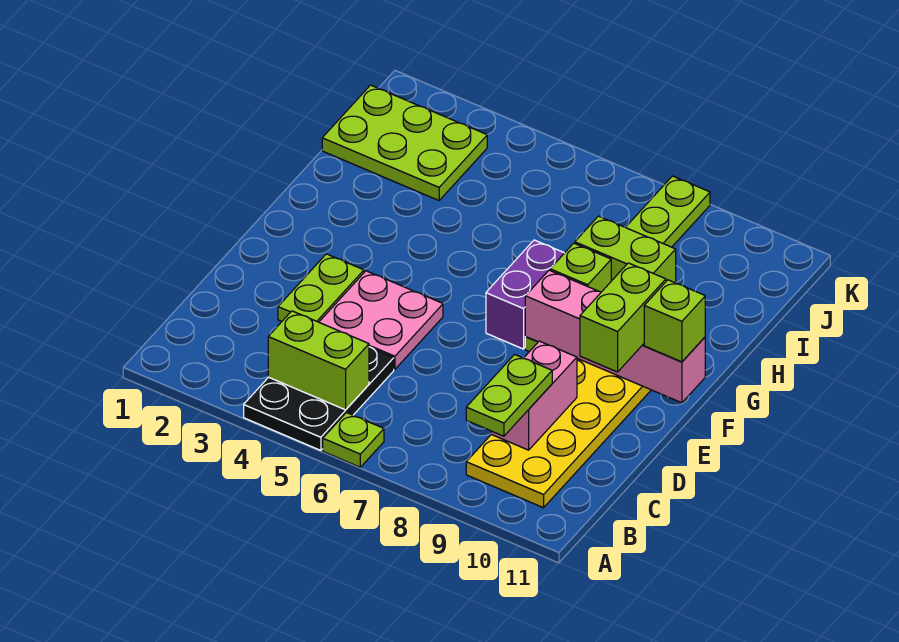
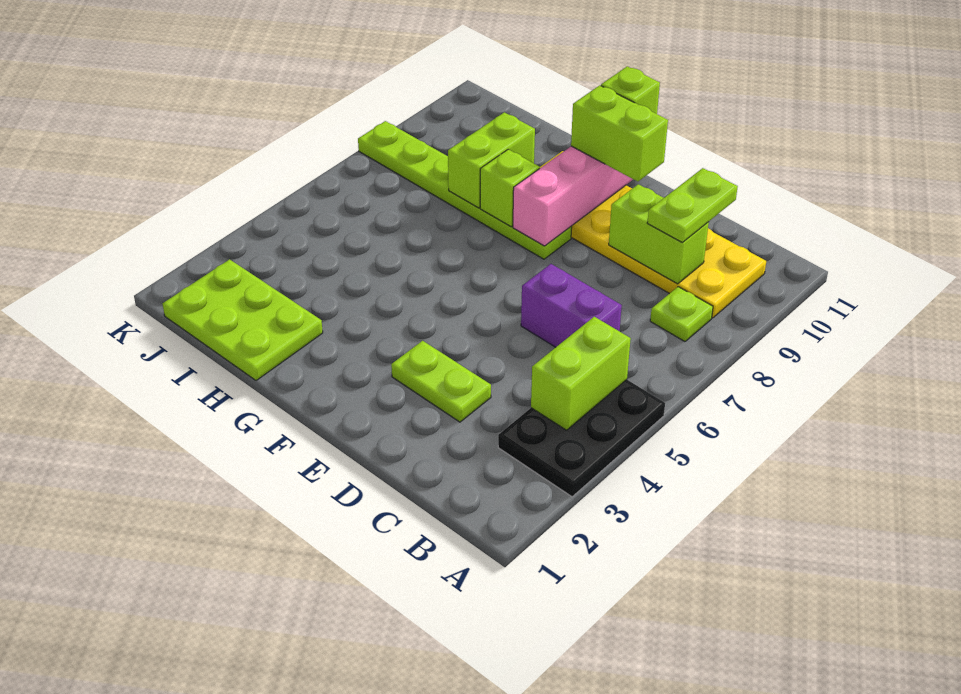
black plate A4:C5 level 1 -> black plate A3:B5 level 1
lime plate A6 level 1 -> lime plate B8 level 1
lime plate B9:C9 level 3 -> lime plate C9:C10 level 3
pink brick C9:D9 level 2 -> lime brick C9:D9 level 2
pink plate D4:E5 level 1 -> none
purple brick F7:G7 level 1 -> purple brick C6:D6 level 1
lime plate I1:J3 level 1 -> lime plate H1:J2 level 1

